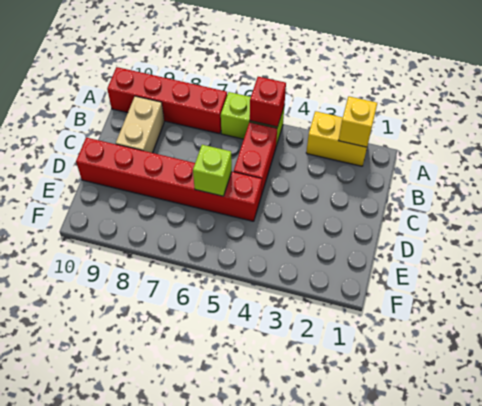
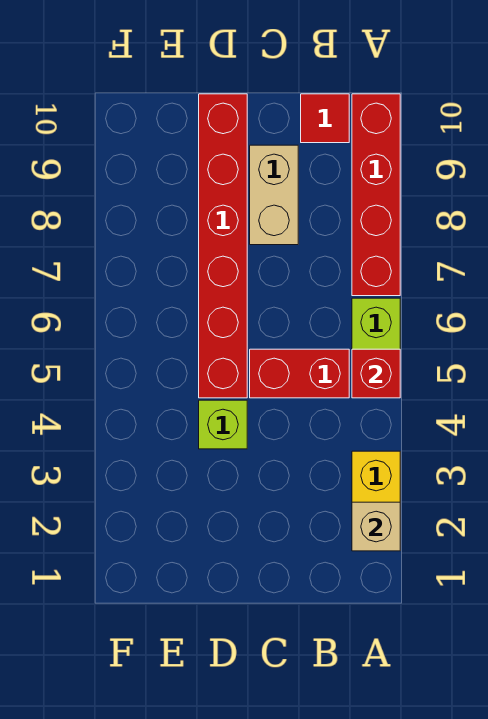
yellow brick A2 level 2 -> tan brick A2 level 2
tan brick B9:C9 level 1 -> tan brick C8:C9 level 1
none -> red tile B10 level 1
lime brick D6 level 2 -> lime brick D4 level 1

